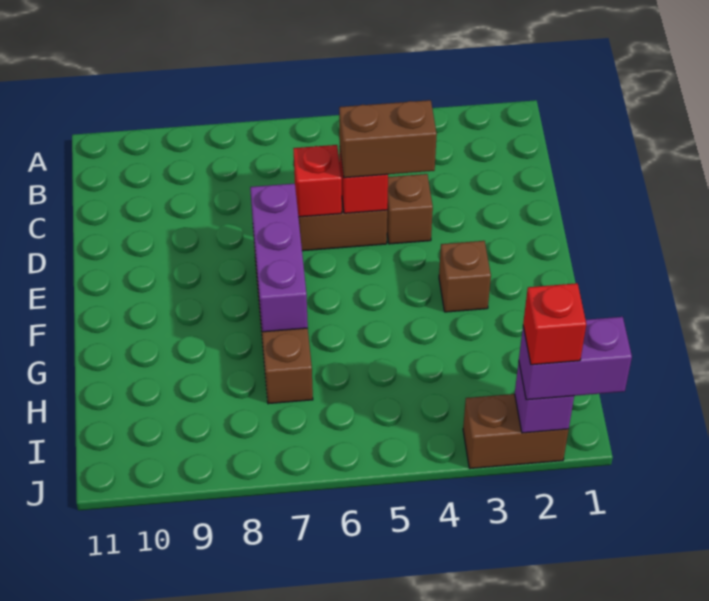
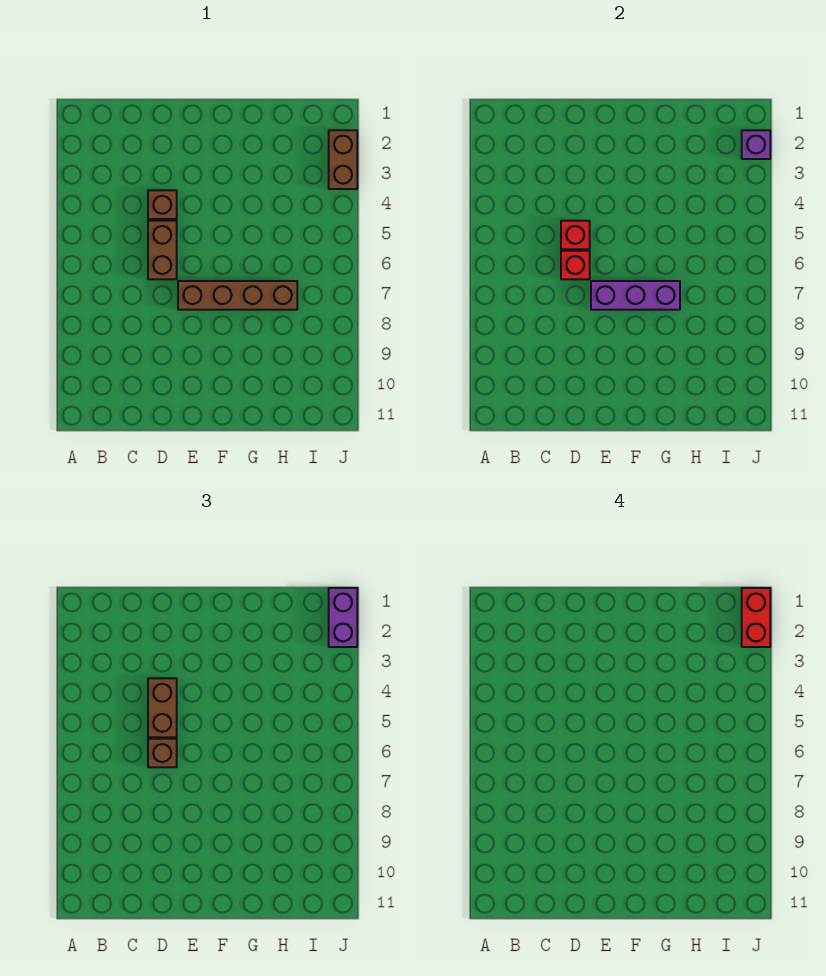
brown brick F3 level 1 -> brown brick D6 level 3
red brick J2 level 4 -> red brick J1:J2 level 4

